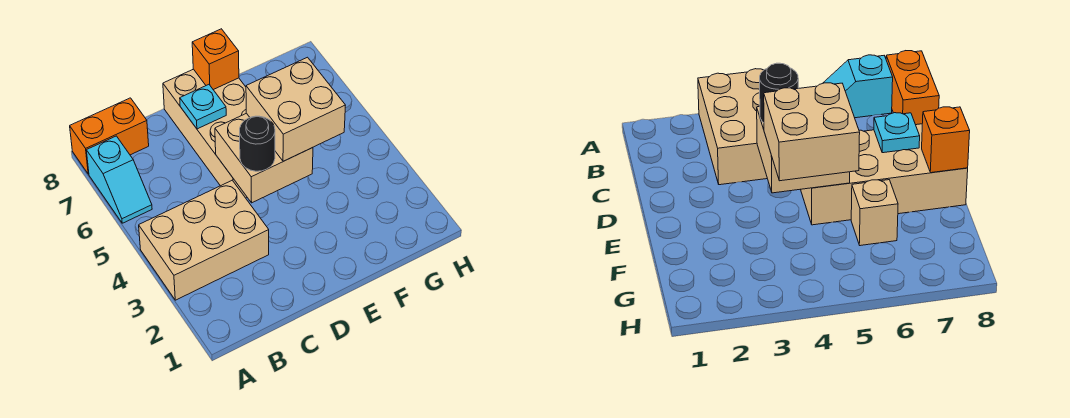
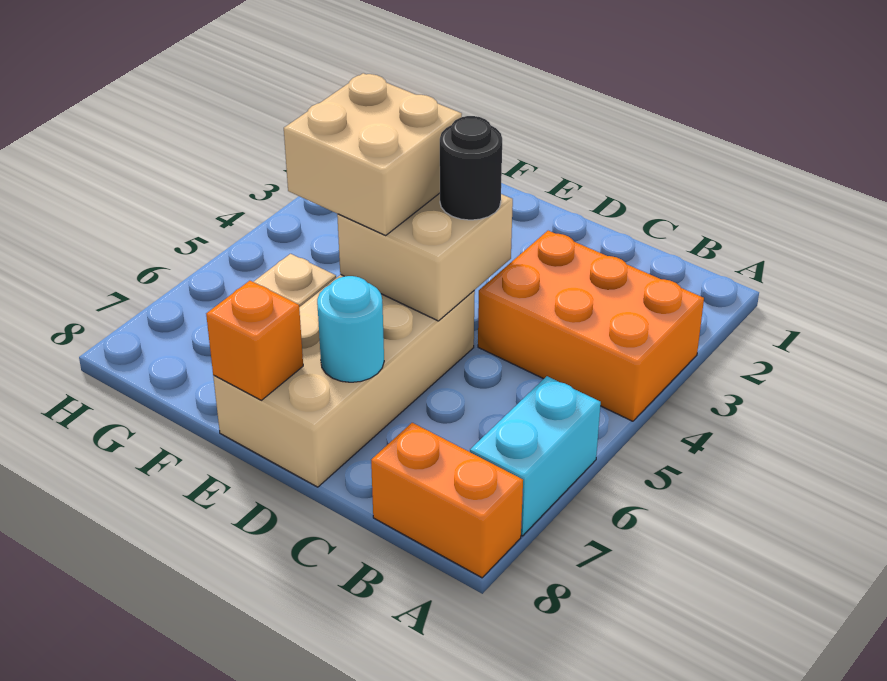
tan brick A3:C4 level 1 -> orange brick A3:C4 level 1
cyan slope A6:A7 level 1 top 7 -> cyan brick A6:A7 level 1
cyan plate D7 level 2 -> cyan round brick D7 level 2

